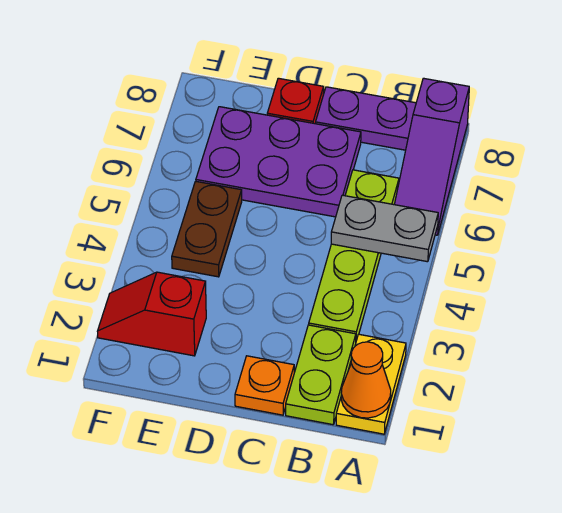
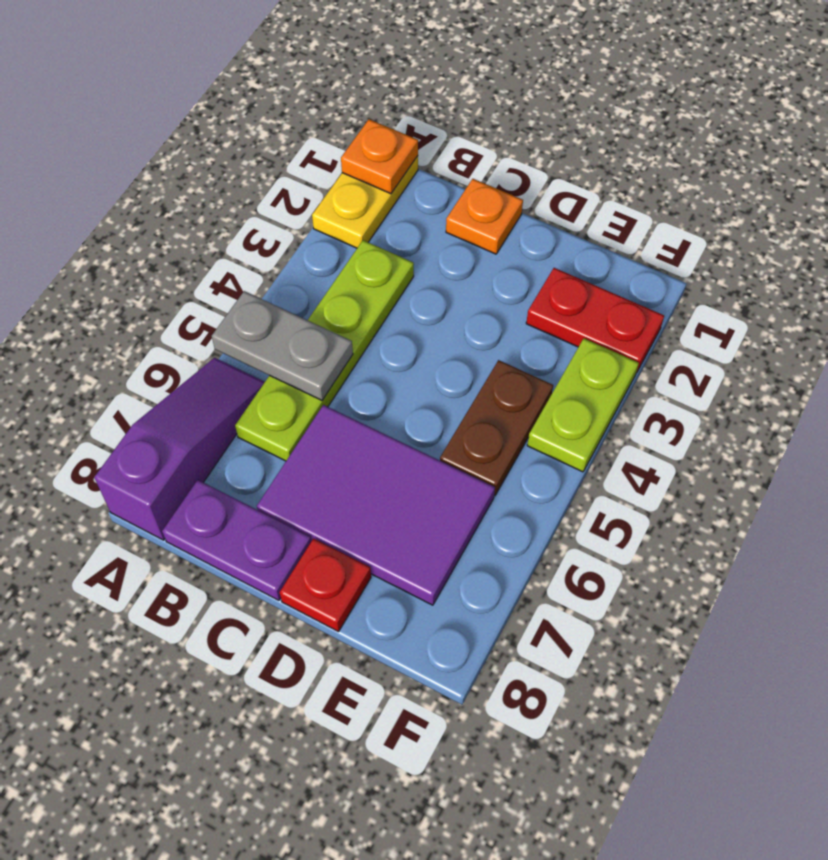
orange cone A1 level 2 -> orange plate A1 level 2
lime plate B1:B2 level 1 -> lime plate F3:F4 level 1
purple plate C6:E7 level 1 -> purple tile C6:E7 level 1
red slope E2:F2 level 1 top E -> red plate E2:F2 level 1

